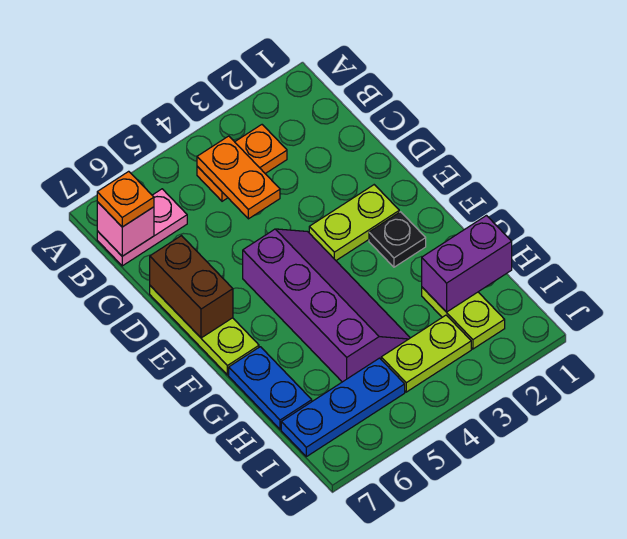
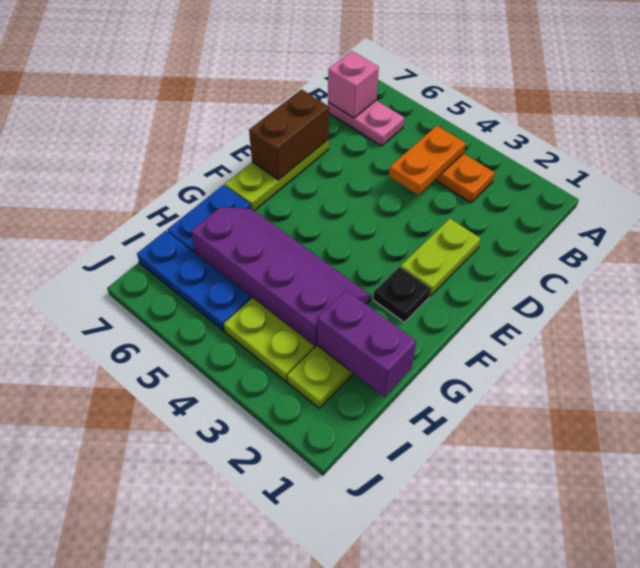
orange plate B7 level 3 -> none
lime plate E2:E3 level 1 -> lime plate D2:E2 level 1
purple slope E4:H5 level 1 top 5 -> purple slope G3:H6 level 1 top H

